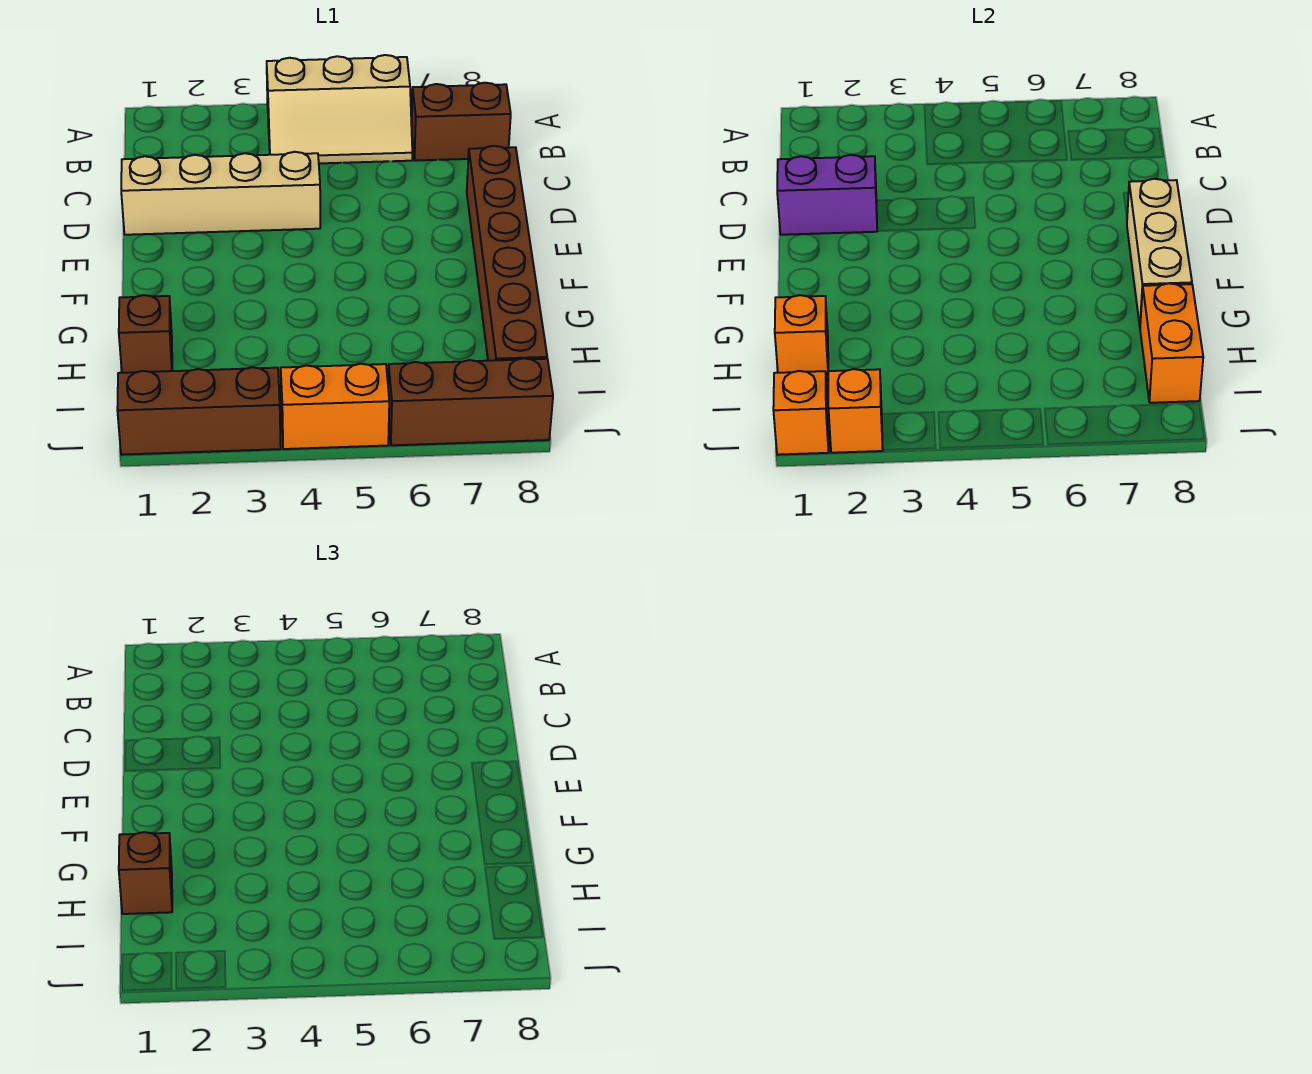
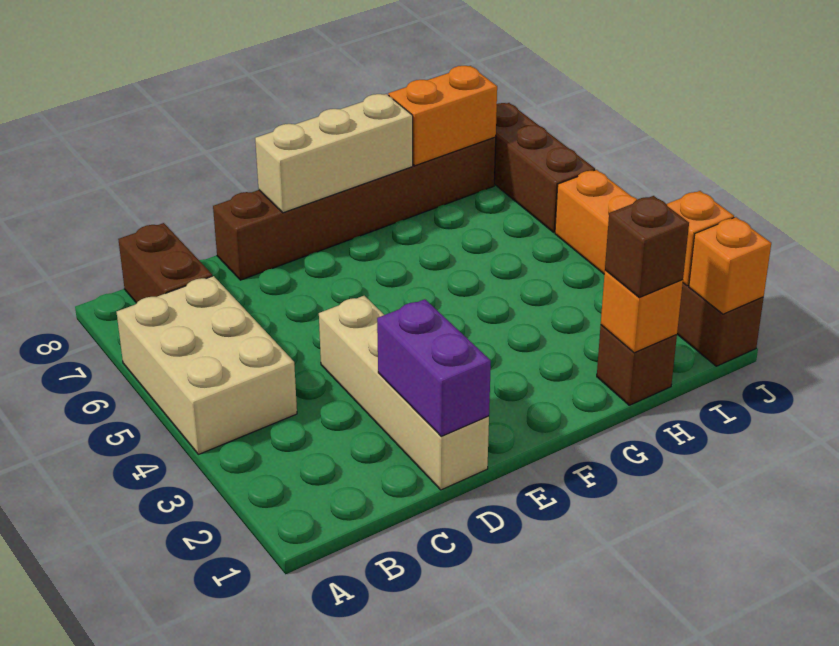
tan slope A4:B6 level 1 top A -> tan brick A4:B6 level 1

